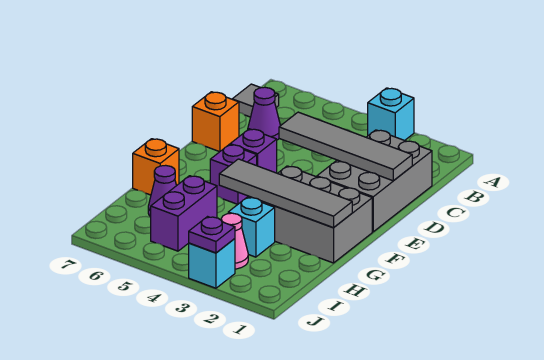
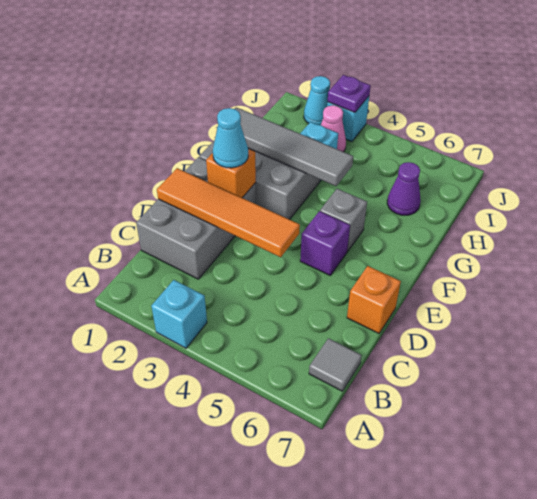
purple cone C6 level 1 -> none
grey tile D1:D4 level 2 -> orange tile D1:D4 level 2
none -> cyan cone E2 level 3
purple brick F5 level 1 -> grey brick F5 level 1
orange brick G7 level 1 -> orange brick E2 level 2
purple brick H5:I5 level 1 -> none
none -> cyan cone J2 level 1

